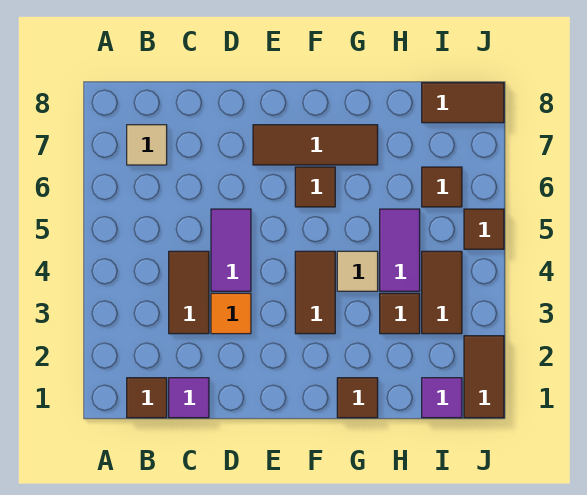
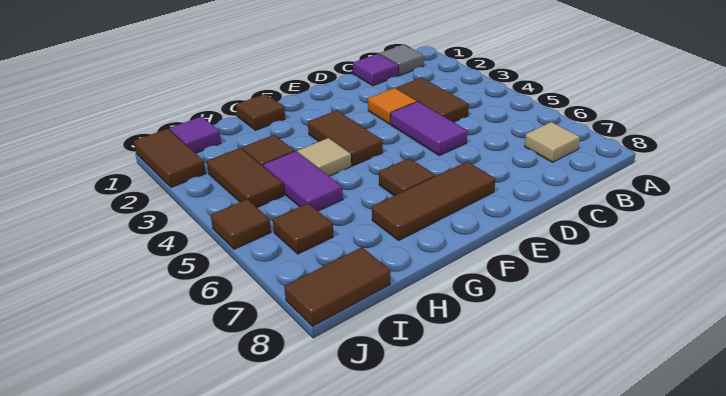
brown tile B1 level 1 -> grey tile B1 level 1

